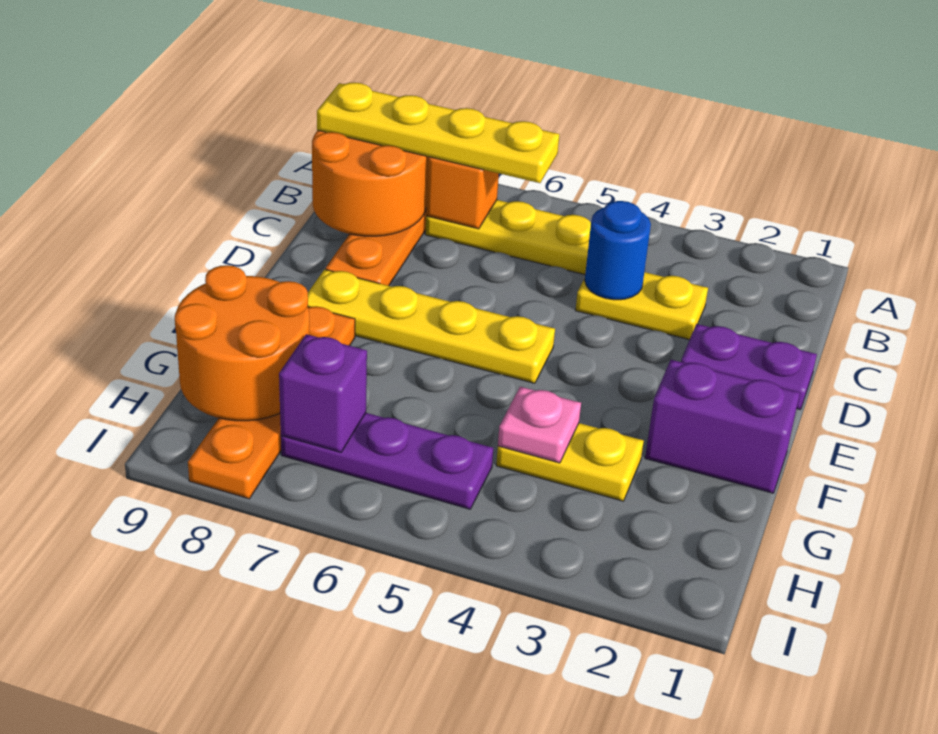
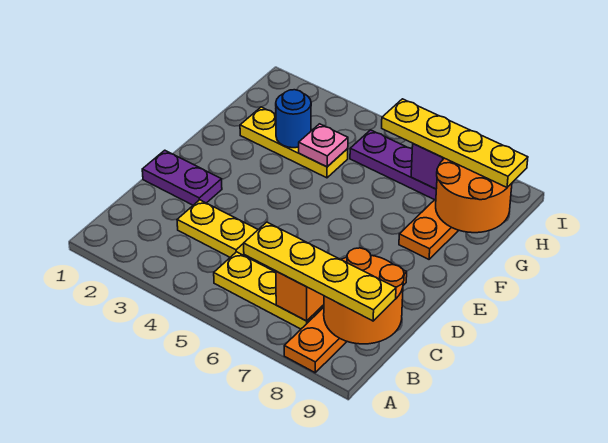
blue round brick C4 level 2 -> blue round brick G3 level 2
yellow plate E5:E8 level 1 -> yellow plate H6:H9 level 3
purple brick F1:F2 level 1 -> none
yellow plate G3:G4 level 1 -> yellow plate G2:G4 level 1

